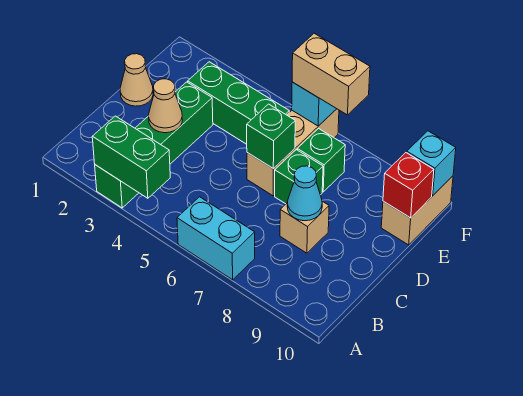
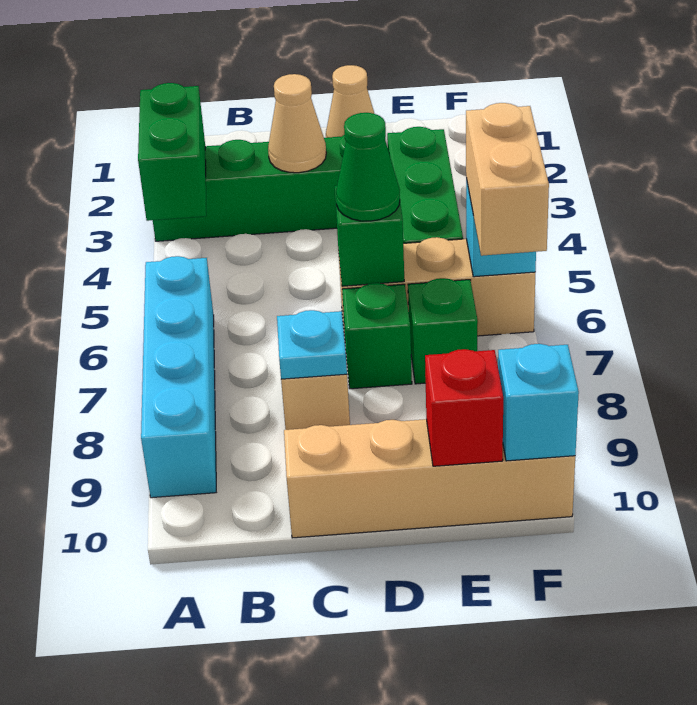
cyan brick A6:A7 level 1 -> cyan brick A6:A9 level 1
cyan cone C8 level 2 -> cyan plate C8 level 2
none -> green cone D6 level 3
tan brick E10:F10 level 1 -> tan brick C10:F10 level 1

